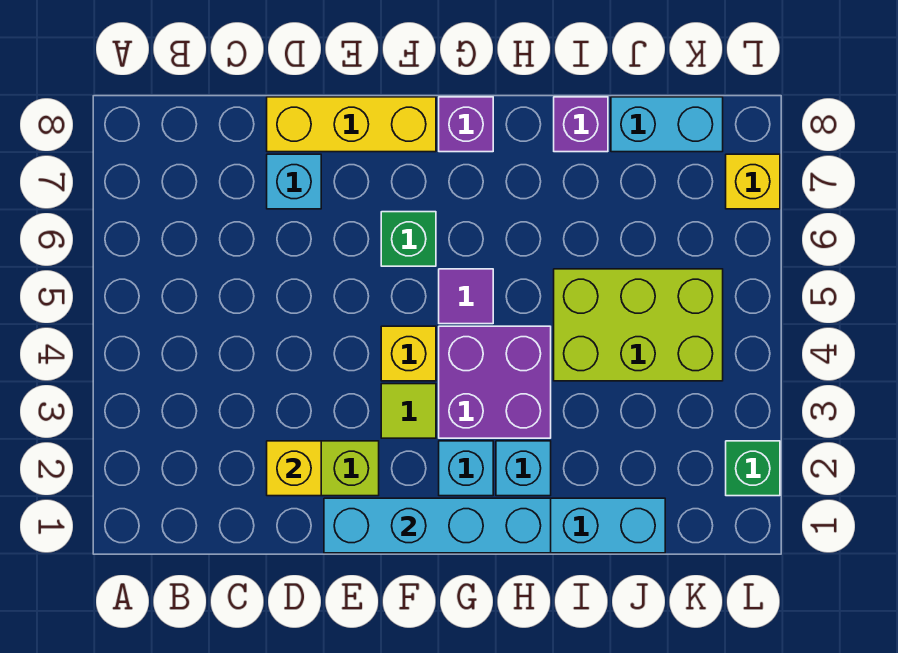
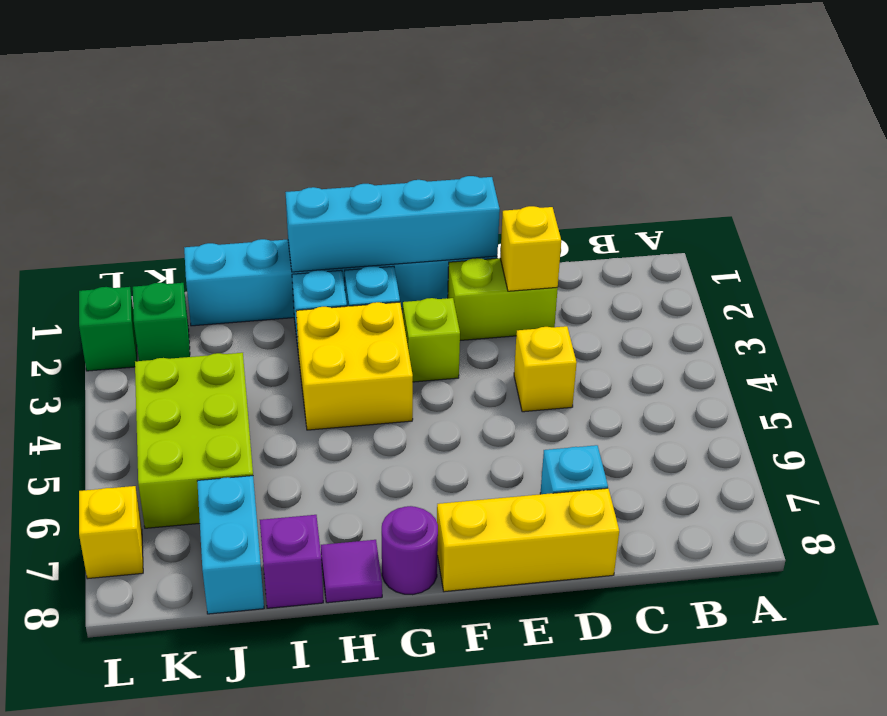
lime tile F3 level 1 -> lime brick F3 level 1
yellow brick F4 level 1 -> yellow brick D4 level 1
green brick F6 level 1 -> green brick K2 level 1
purple brick G3:H4 level 1 -> yellow brick G3:H4 level 1
purple tile G5 level 1 -> purple tile H8 level 1
purple brick G8 level 1 -> purple round brick G8 level 1
lime brick I4:K5 level 1 -> lime brick J4:K6 level 1
cyan brick J8:K8 level 1 -> cyan brick J7:J8 level 1

